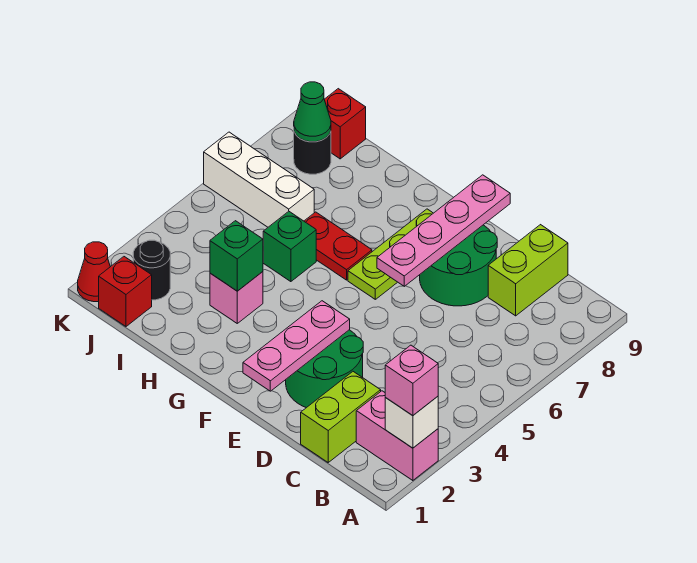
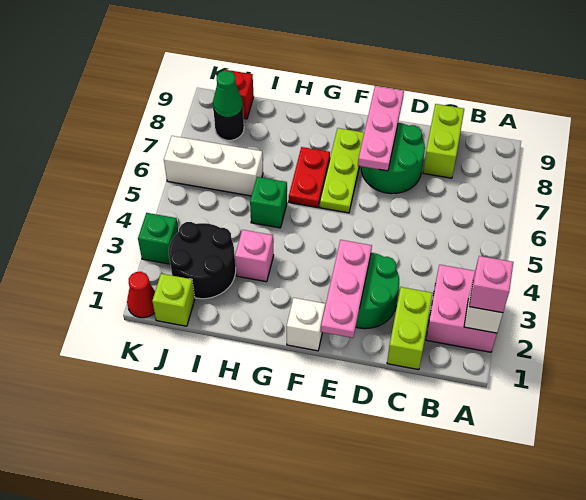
pink brick A2:B2 level 1 -> pink brick A2:B3 level 1
pink plate E6:E9 level 2 -> pink plate E7:E9 level 2
none -> white brick F1 level 1
red plate G6:H6 level 1 -> red plate G6:G7 level 1
green brick H3 level 2 -> green brick K3 level 1
red brick J1 level 1 -> lime brick J1 level 1
black round brick J2 level 1 -> black round brick I2:J3 level 1

